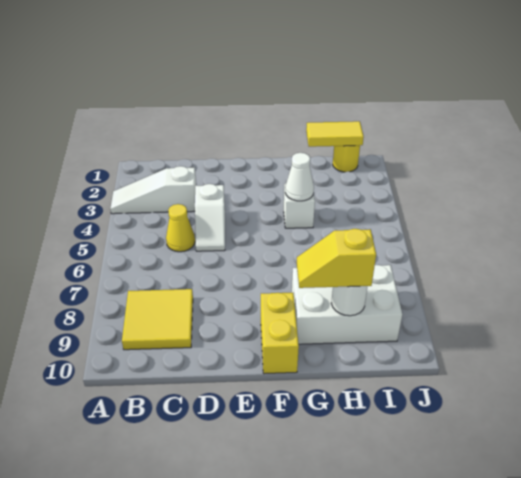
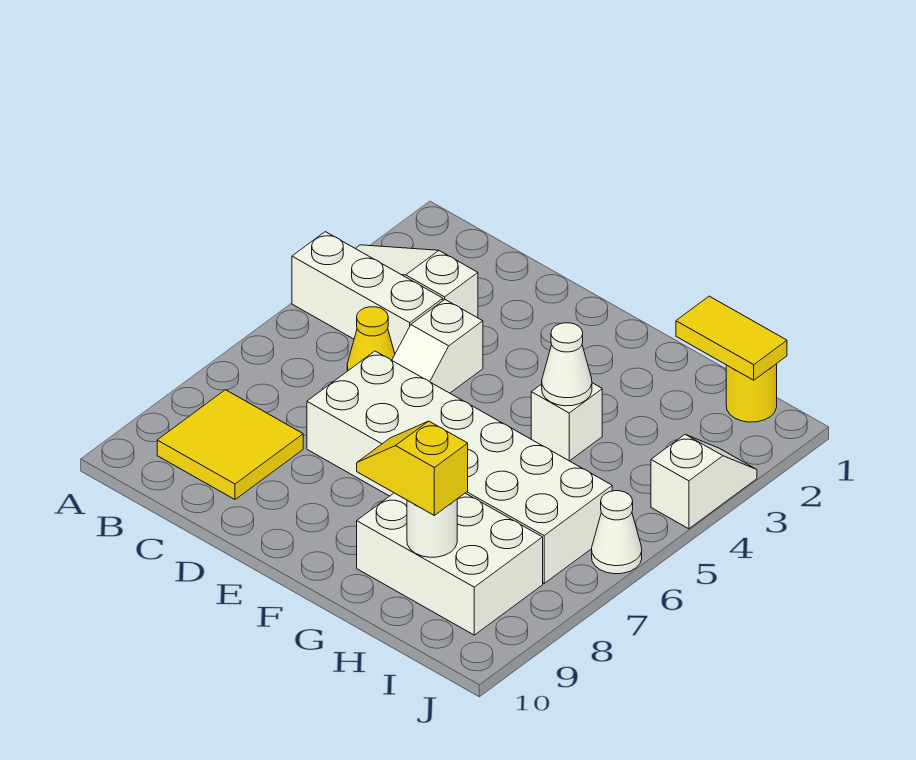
none -> white brick A4:C4 level 1
none -> white brick D6:I7 level 1
yellow brick F9:F10 level 1 -> none
none -> white slope J3:J4 level 1 top 4
none -> white cone J6 level 1

